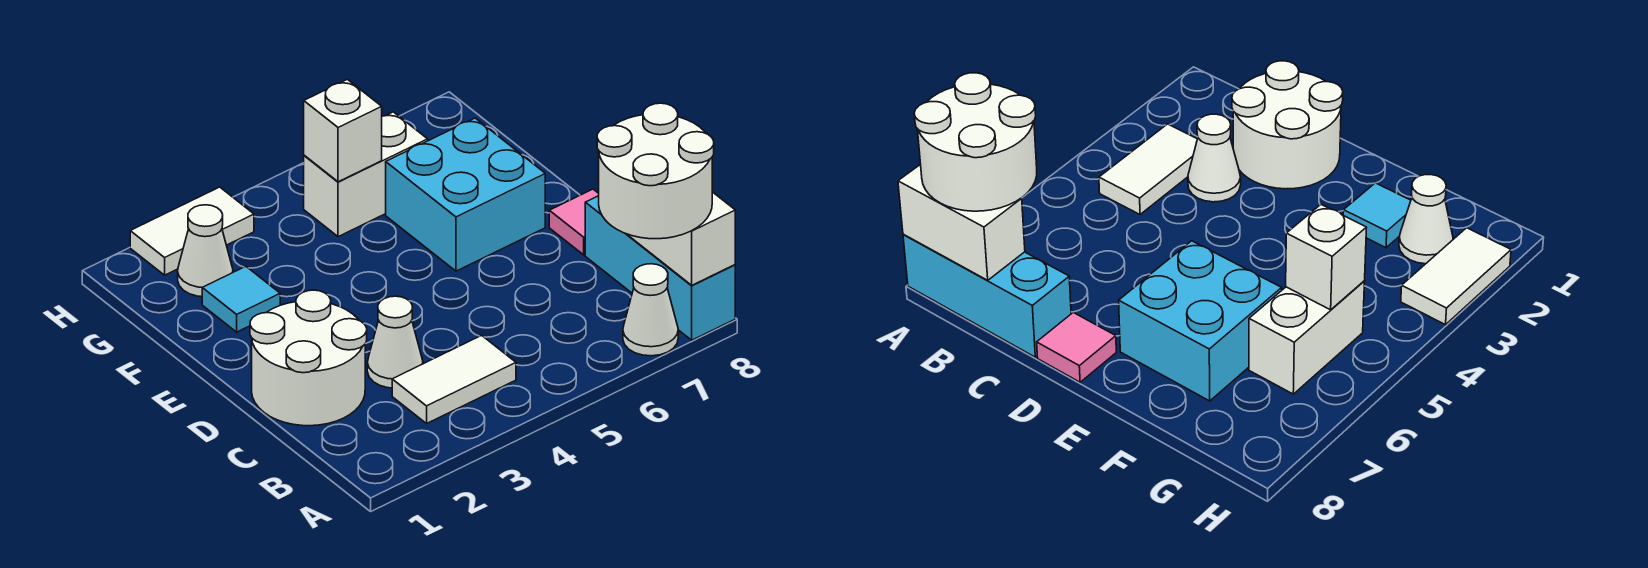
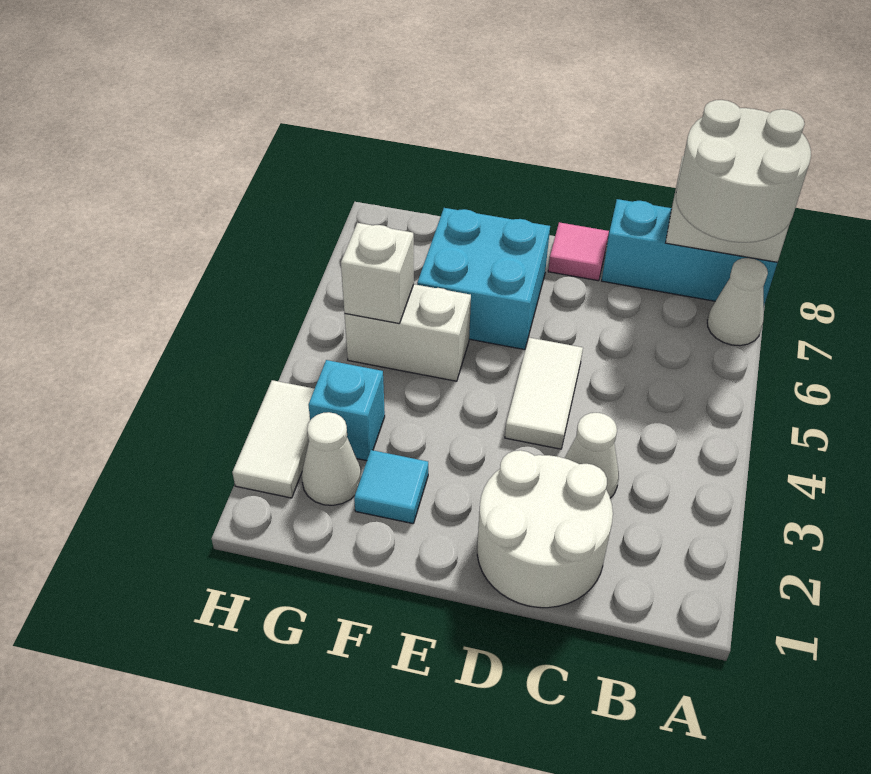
white tile B3:B4 level 1 -> white tile D4:D5 level 1
none -> cyan brick G3 level 1
white brick G5:G6 level 1 -> white brick F5:G5 level 1

